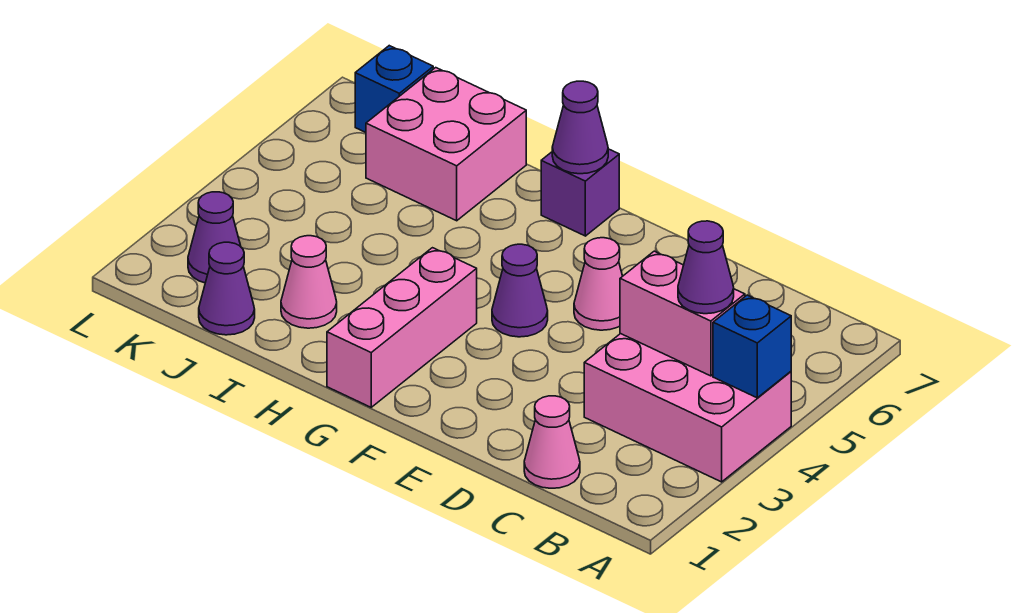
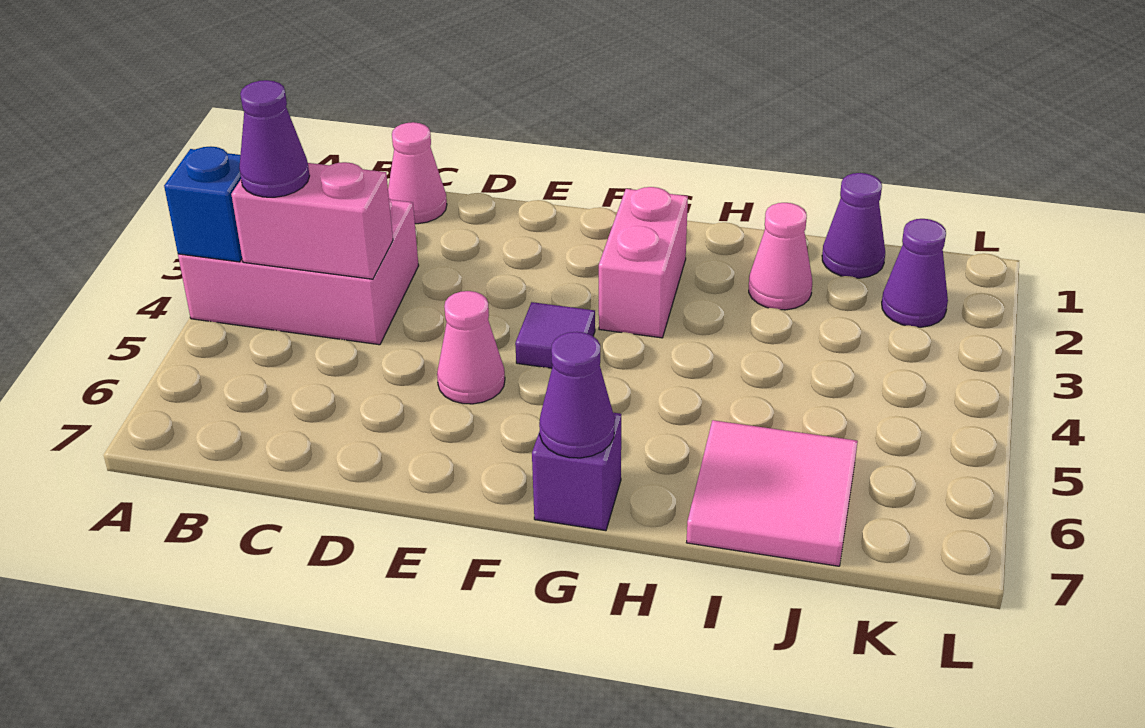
purple cone F4 level 1 -> purple tile F4 level 1
pink brick G1:G3 level 1 -> pink brick G2:G3 level 1
pink brick I6:J7 level 1 -> pink tile I6:J7 level 1
blue brick K7 level 1 -> none

